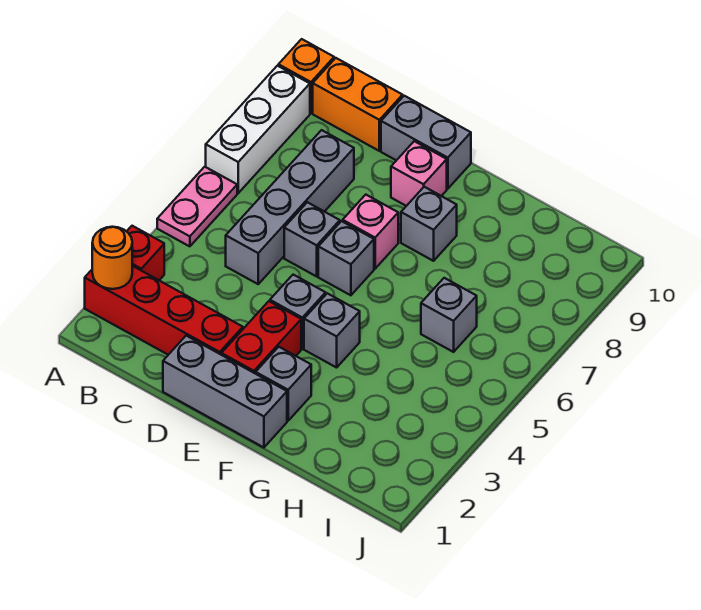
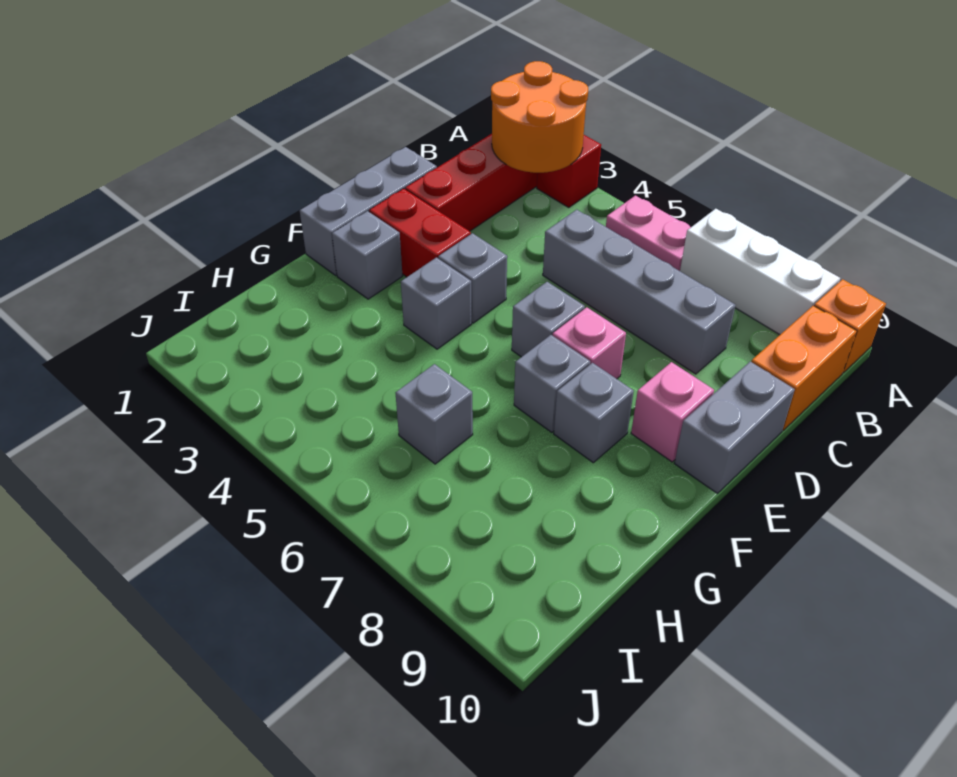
orange round brick A2 level 2 -> orange round brick A2:B3 level 2
grey brick D6 level 1 -> grey brick F7 level 1

